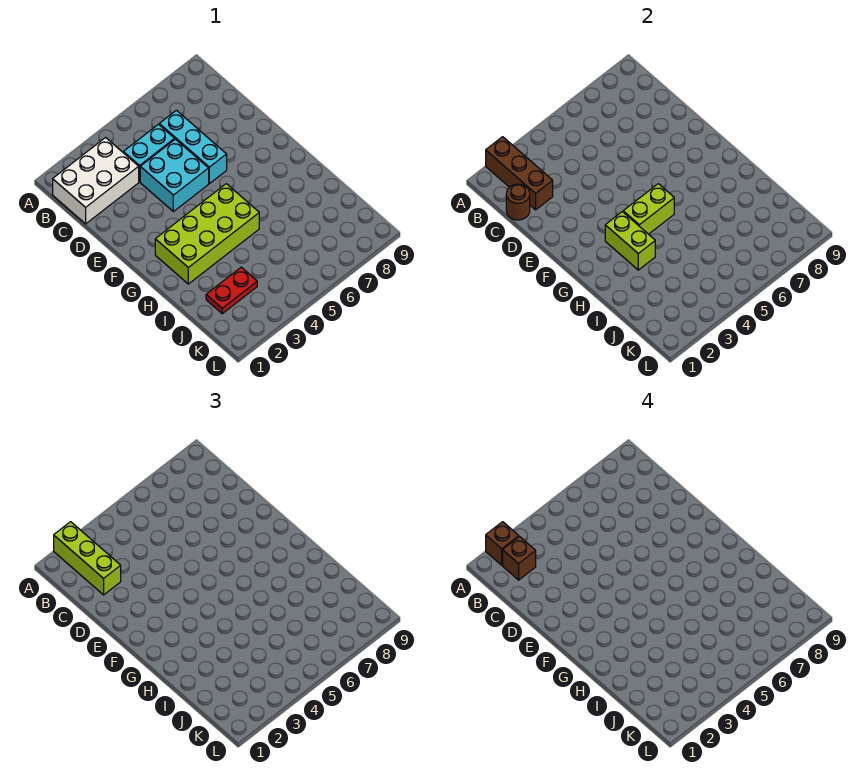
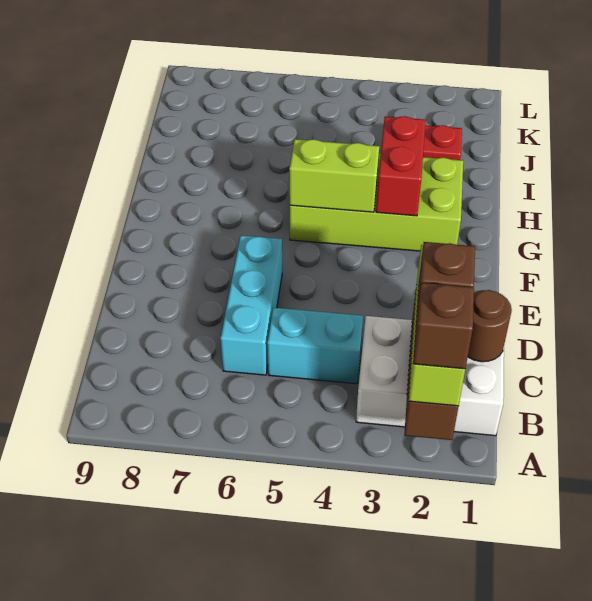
cyan brick D4:E5 level 1 -> none
lime brick G3:H3 level 2 -> red brick G3:H3 level 2

